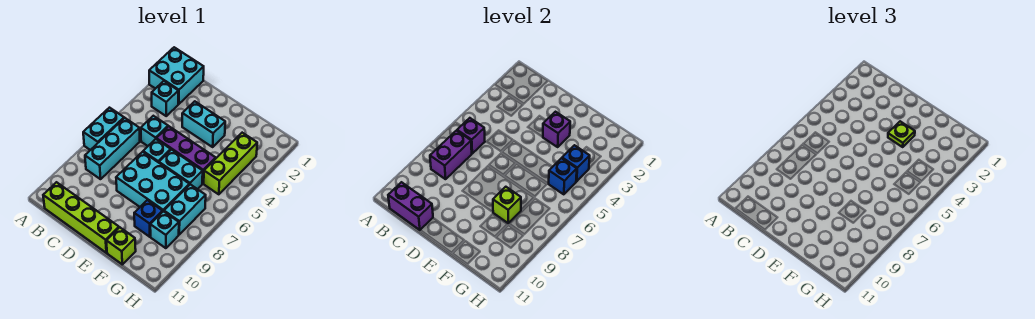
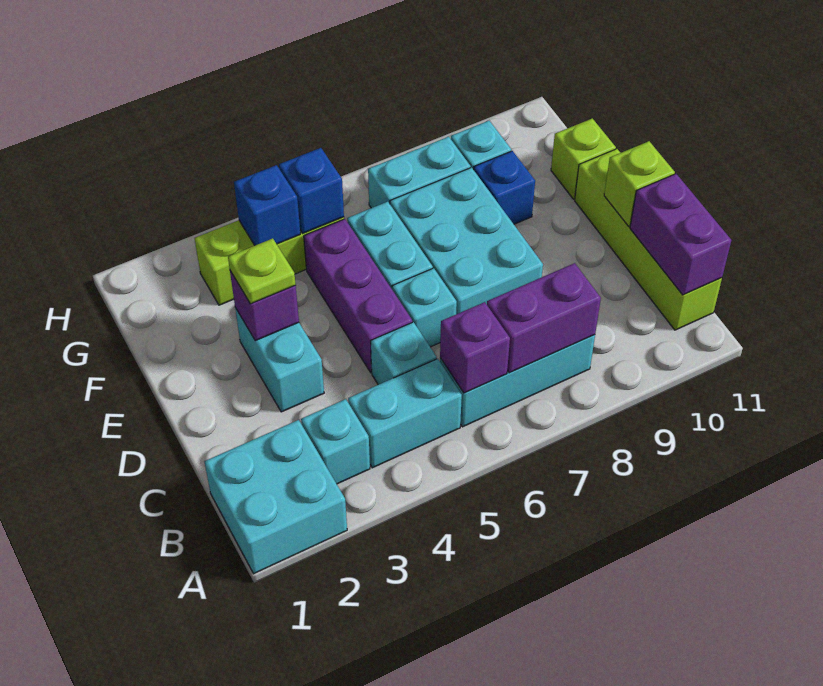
cyan brick A6:A7 level 1 -> cyan brick B4:B5 level 1
lime brick F8 level 2 -> lime brick D11 level 2

